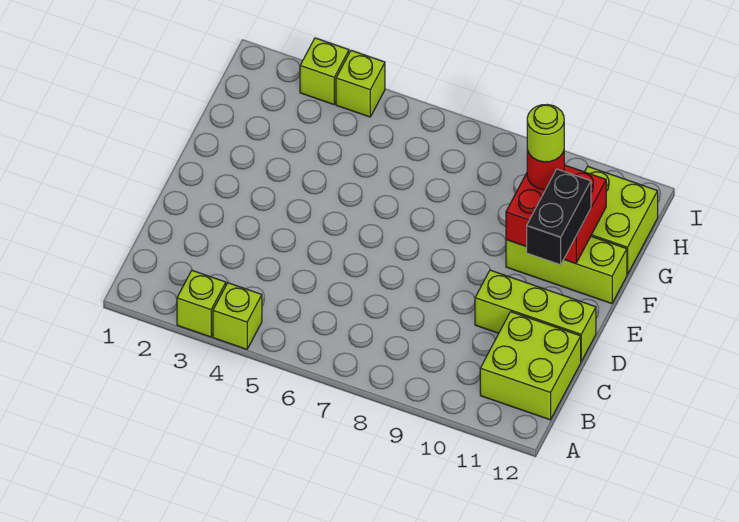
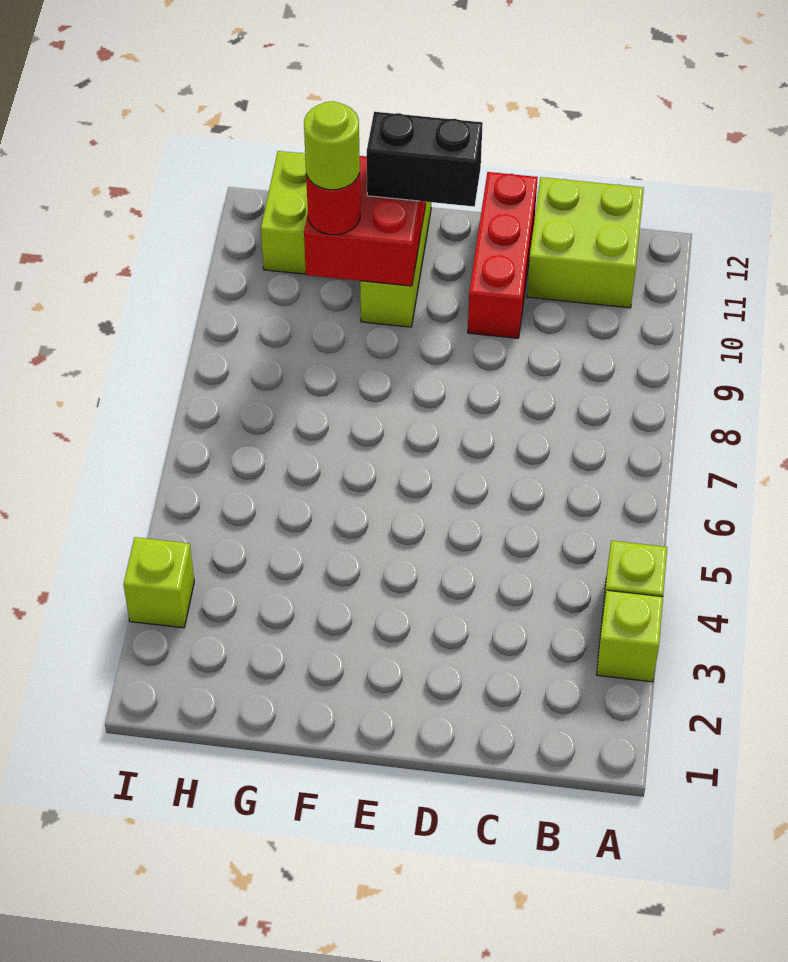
lime brick D10:D12 level 1 -> red brick D10:D12 level 1
lime brick I4 level 1 -> none

